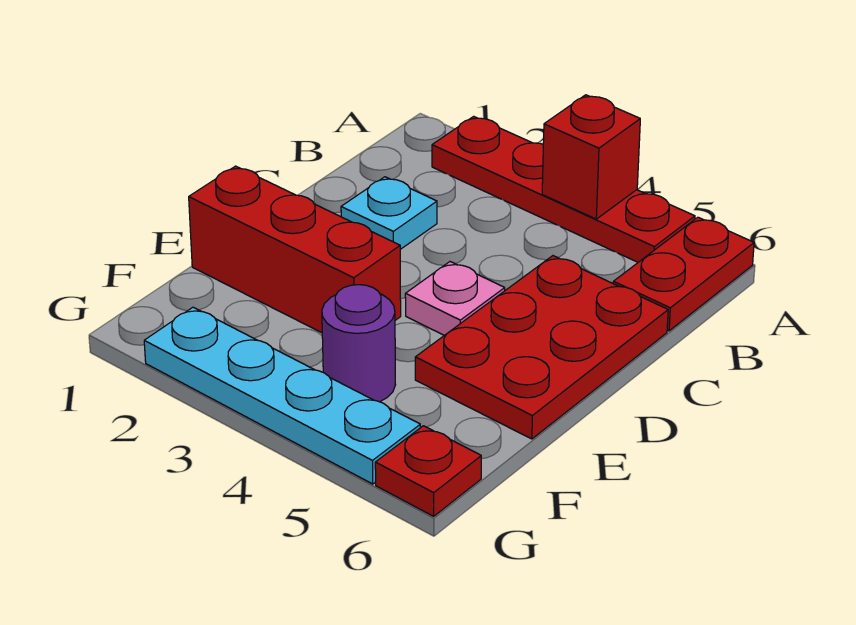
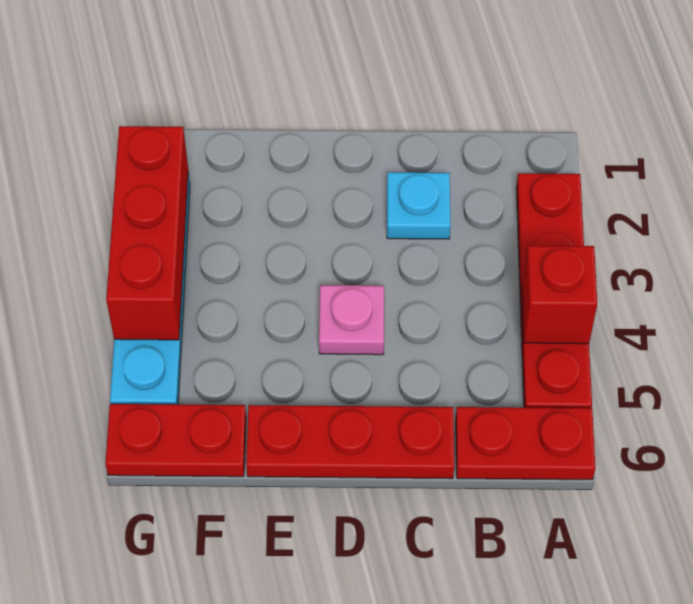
red plate C5:E6 level 1 -> red plate C6:E6 level 1
red brick E1:E3 level 1 -> red brick G2:G4 level 2
purple round brick F4 level 1 -> none
red plate G6 level 1 -> red plate F6:G6 level 1

